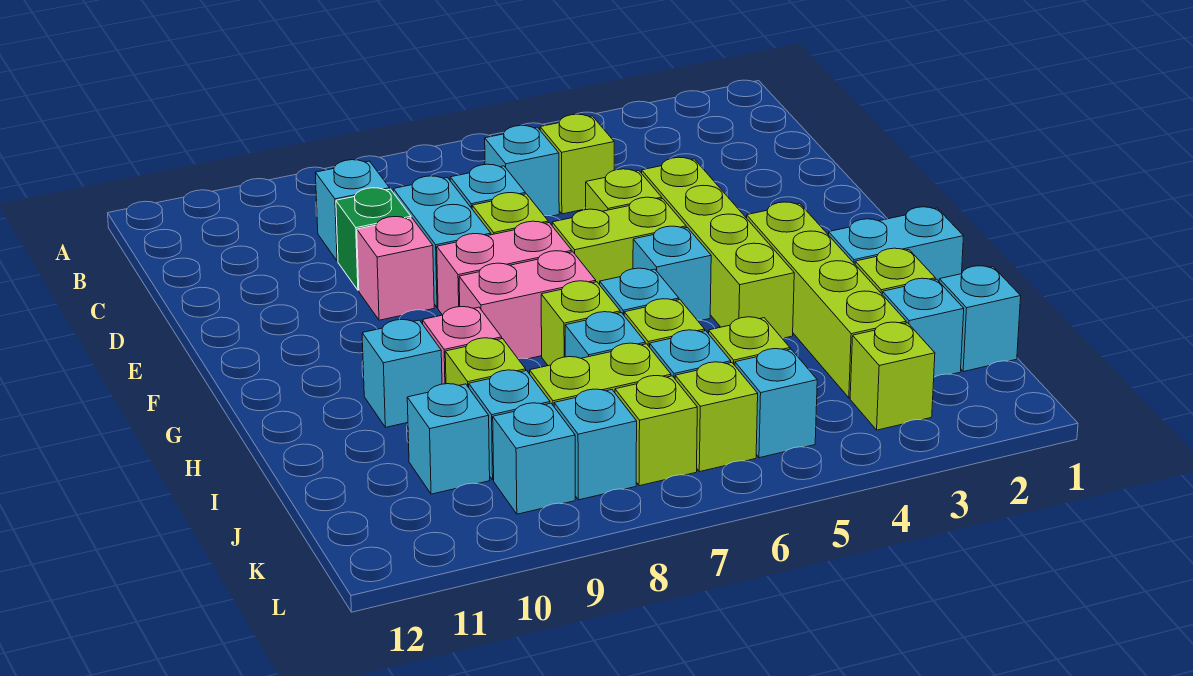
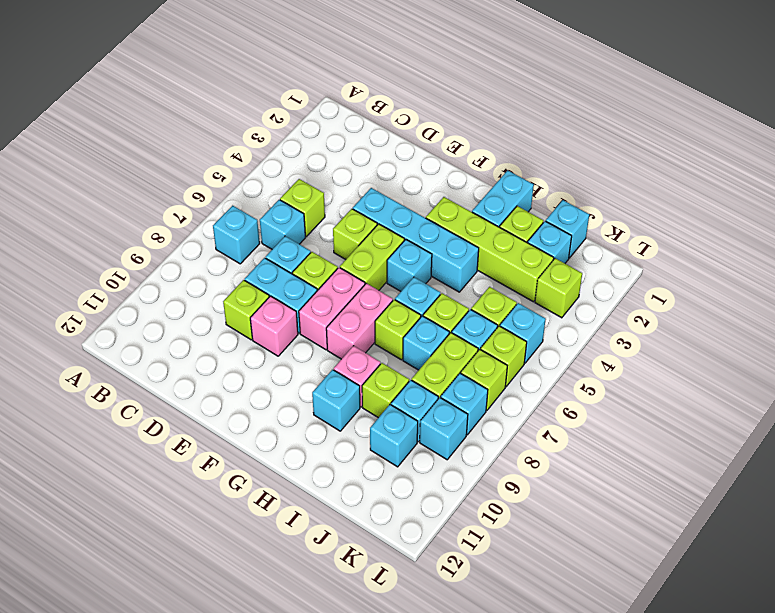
cyan brick C9 level 1 -> cyan brick B7 level 1
green brick D9 level 1 -> lime brick D9 level 1
lime brick E4:H4 level 1 -> cyan brick E4:H4 level 1

